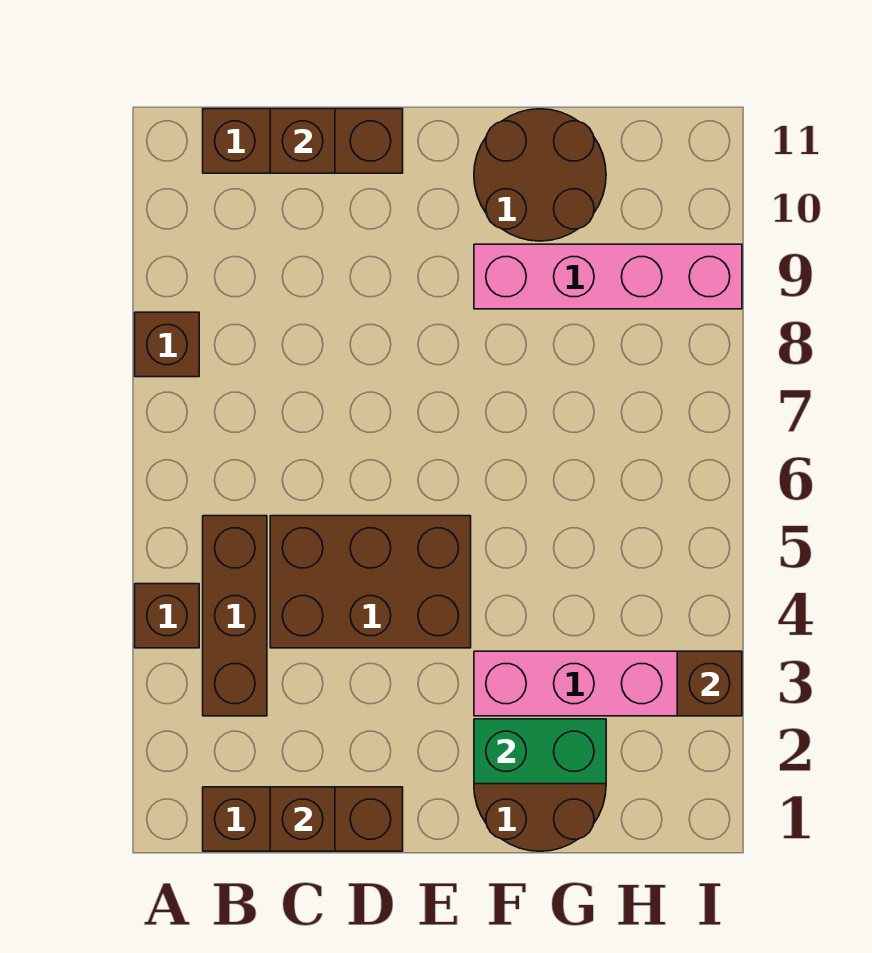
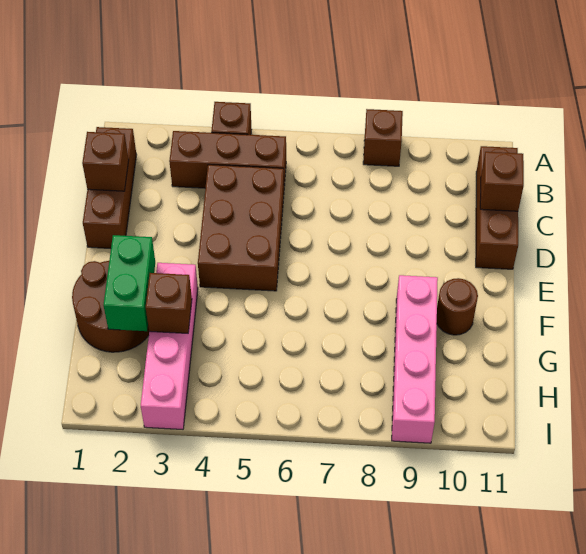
brown round brick F10:G11 level 1 -> brown round brick F10 level 1
brown brick I3 level 2 -> brown brick G3 level 2

